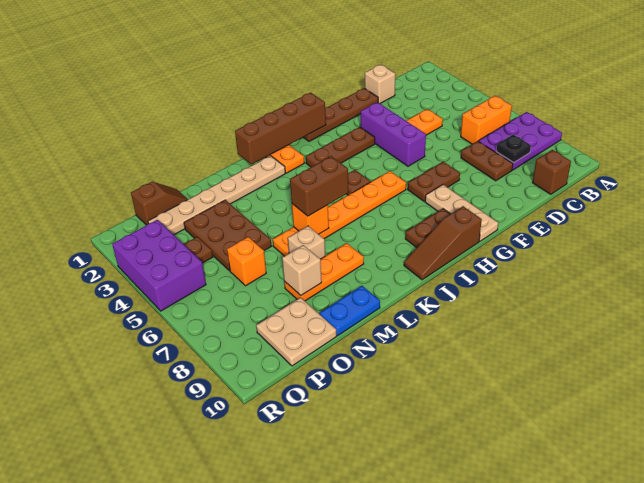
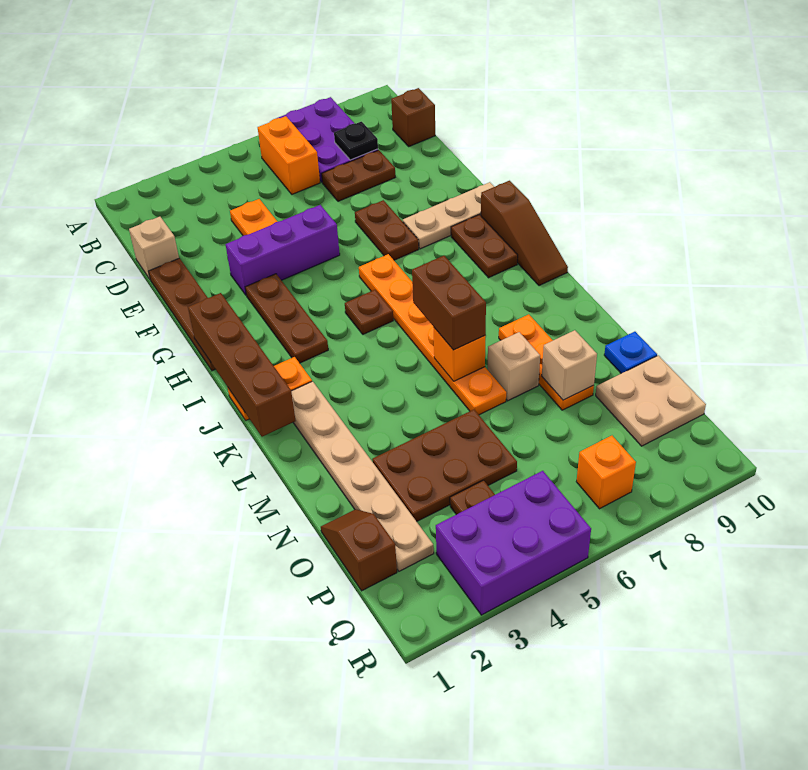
blue plate M10:N10 level 1 -> blue plate N10 level 1
orange brick O6 level 1 -> orange brick Q7 level 1

